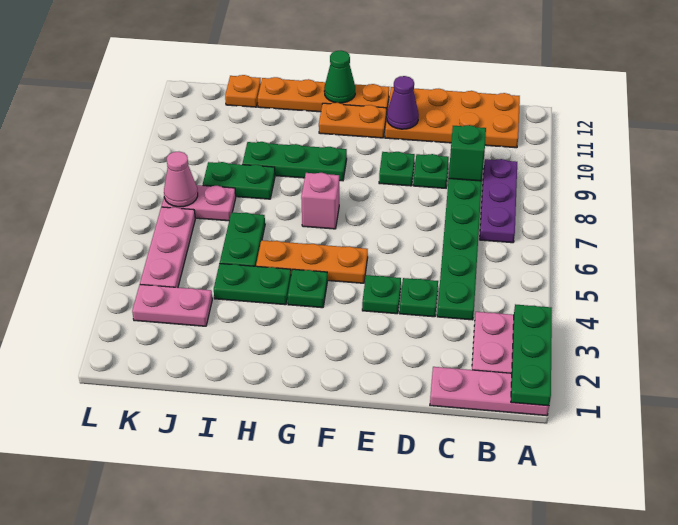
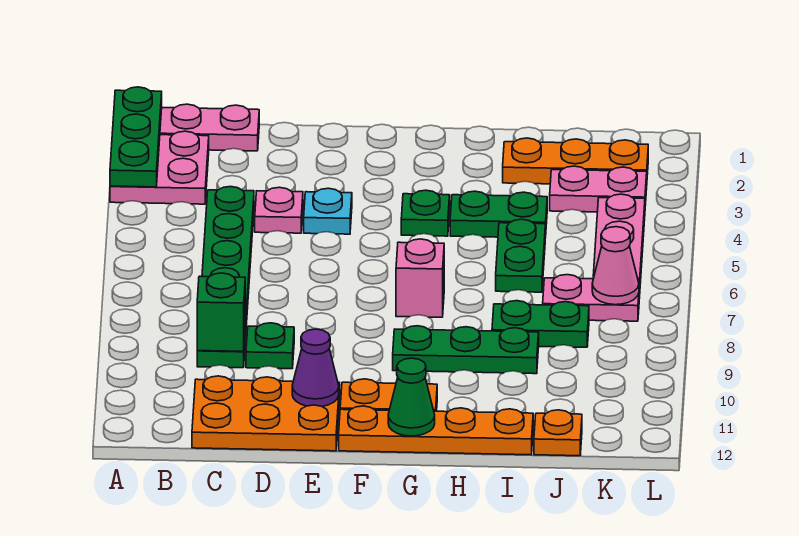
purple plate B7:B9 level 1 -> none
orange plate B11:E12 level 1 -> orange plate C11:E12 level 1
green plate D4 level 1 -> pink plate D4 level 1
green plate E4 level 1 -> cyan plate E4 level 1
green plate E9 level 1 -> none
orange plate F5:H5 level 1 -> orange plate I2:K2 level 1

